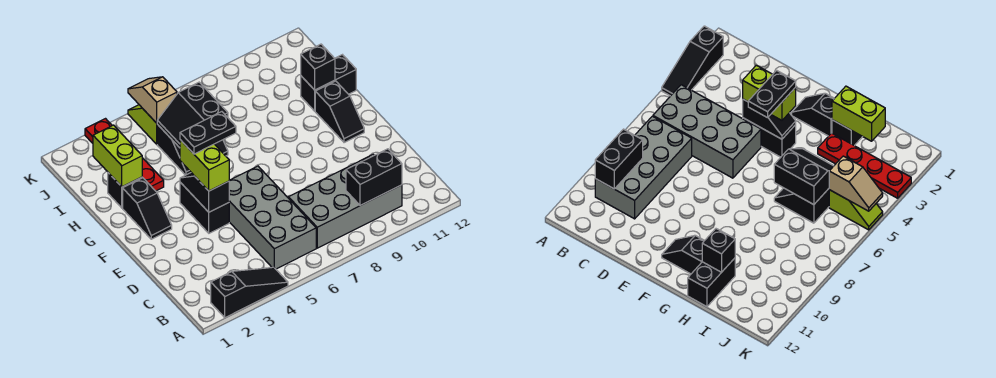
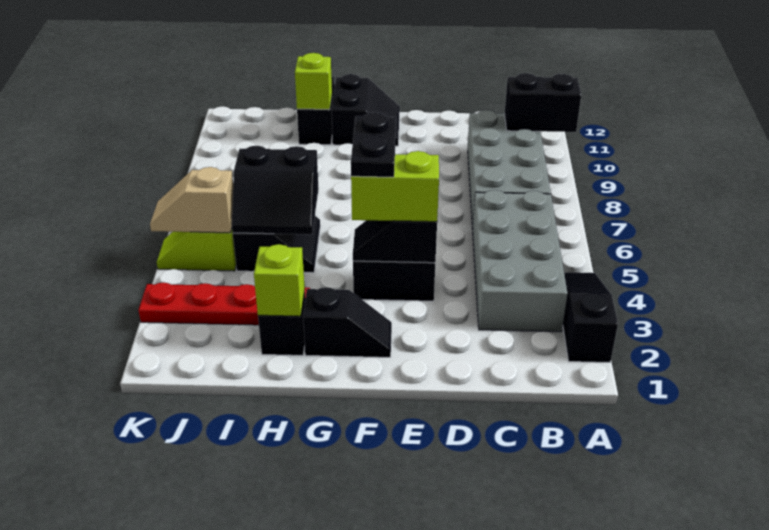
grey brick B5:E6 level 1 -> grey brick B3:C6 level 1
black brick B9:B10 level 2 -> black brick A10:B10 level 2
black slope F11:G11 level 1 top G -> black slope F11:G12 level 1 top G
lime brick H2:I2 level 2 -> lime brick H2 level 2
black brick H11 level 2 -> lime brick H11 level 2

